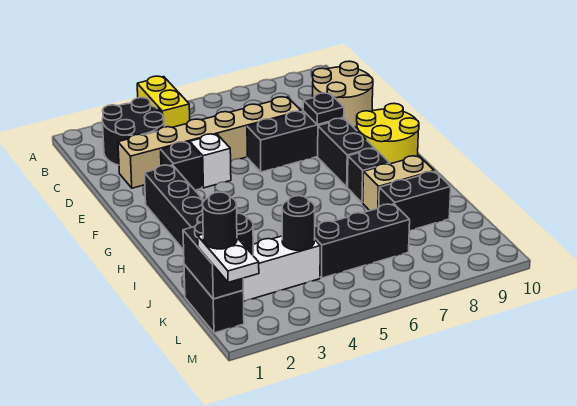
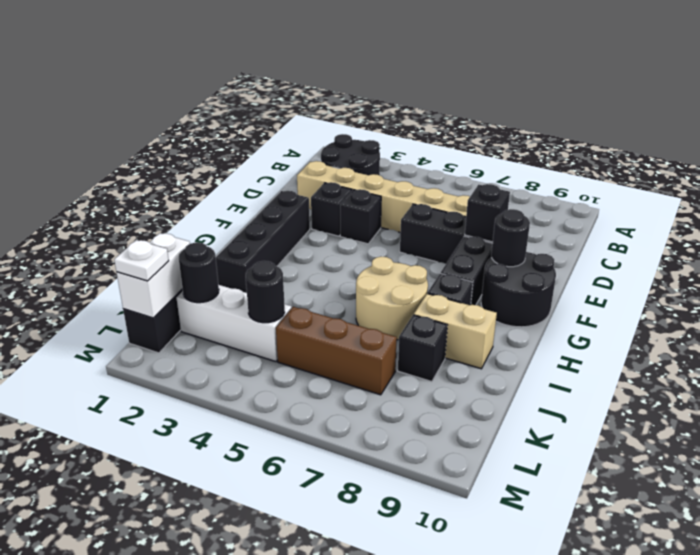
yellow brick A4:B4 level 1 -> none
tan round brick C9:D10 level 1 -> tan round brick H6:I7 level 1
white brick E4 level 1 -> black brick E4 level 1
black plate E8 level 2 -> black brick E8 level 2
yellow round brick F9:G10 level 1 -> black round brick F9:G10 level 1
black brick J8:J9 level 1 -> black brick J8 level 1
black brick K1:L1 level 2 -> white brick K1:L1 level 2
black brick K5:K7 level 1 -> brown brick K5:K7 level 1
white plate L1:M1 level 3 -> white plate L1 level 3
black round brick L1 level 4 -> black round brick F9 level 2

